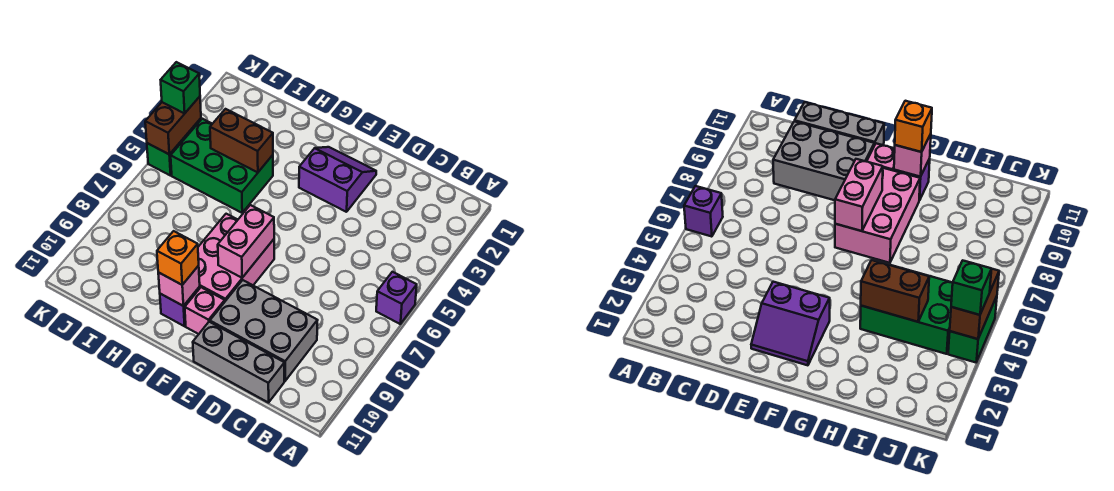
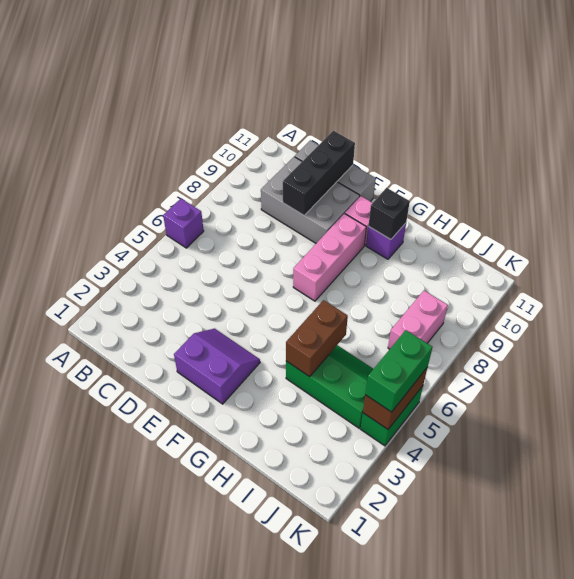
none -> black brick D9:D11 level 2
purple slope E2:F3 level 1 top 3 -> purple slope E2:F3 level 1 top 2
pink brick F7:G9 level 1 -> pink brick F7:F9 level 1
pink brick F7:F8 level 2 -> pink brick J7:J8 level 1
pink brick G10 level 2 -> black brick G10 level 2
orange brick G10 level 3 -> none
green brick H4:J5 level 1 -> green slope H4:J5 level 1 top 4
brown brick H4:I4 level 2 -> brown brick H4:H5 level 2
green brick K4 level 3 -> green brick K4:K5 level 3

